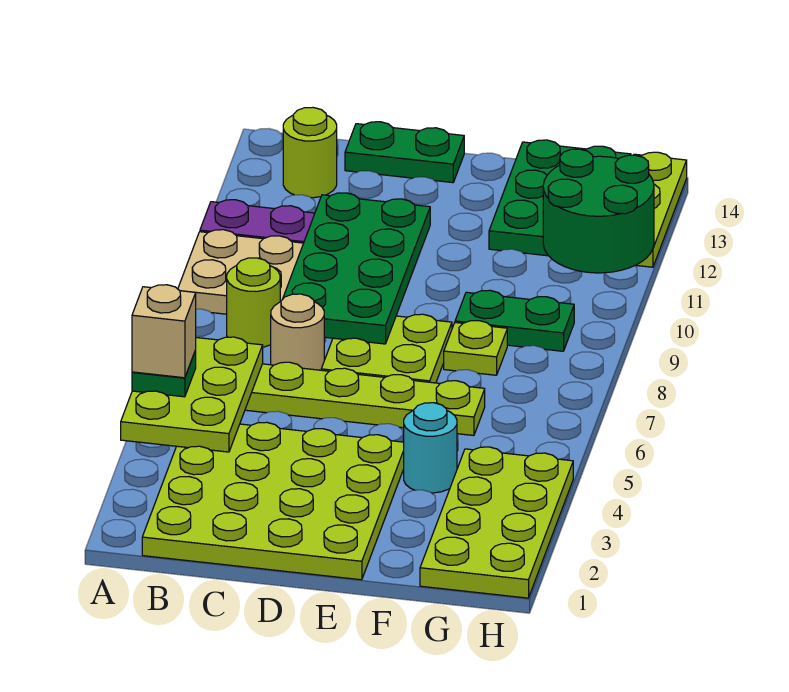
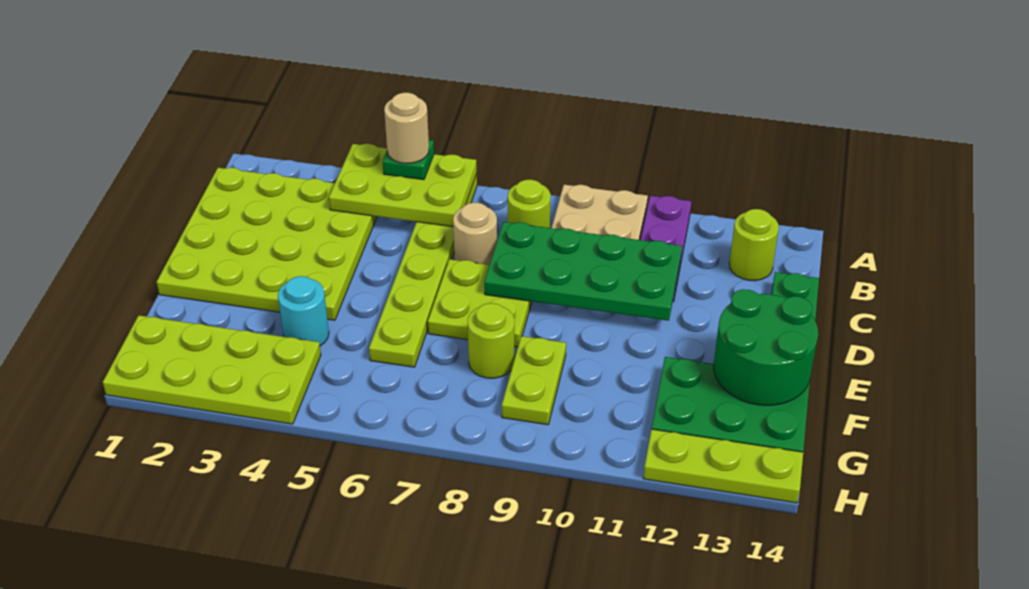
tan brick A5 level 4 -> tan round brick A5 level 4
lime plate F8 level 1 -> lime round brick F8 level 1
green plate F9:G9 level 1 -> lime plate F9:G9 level 1
green round brick G11:H12 level 2 -> green round brick E13:F14 level 2

